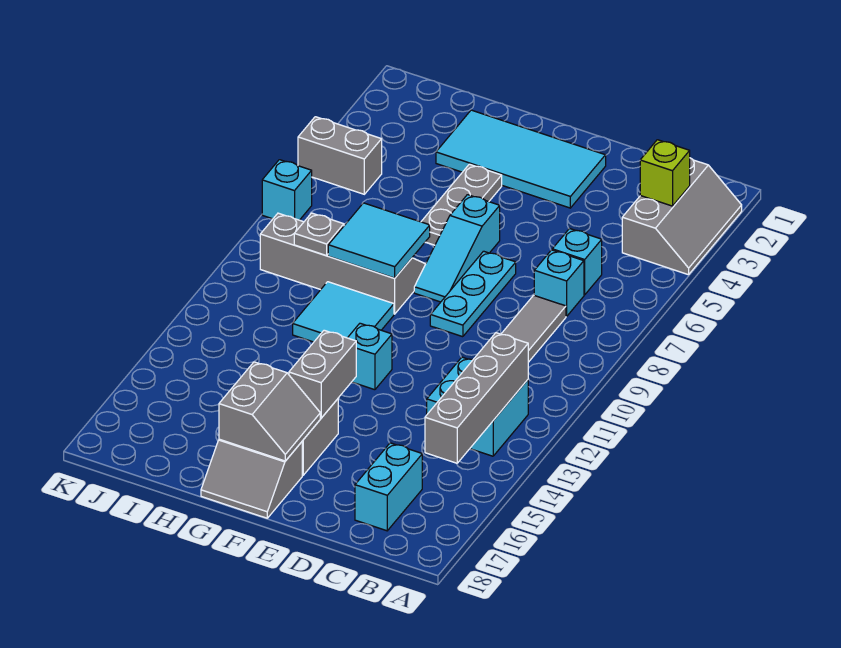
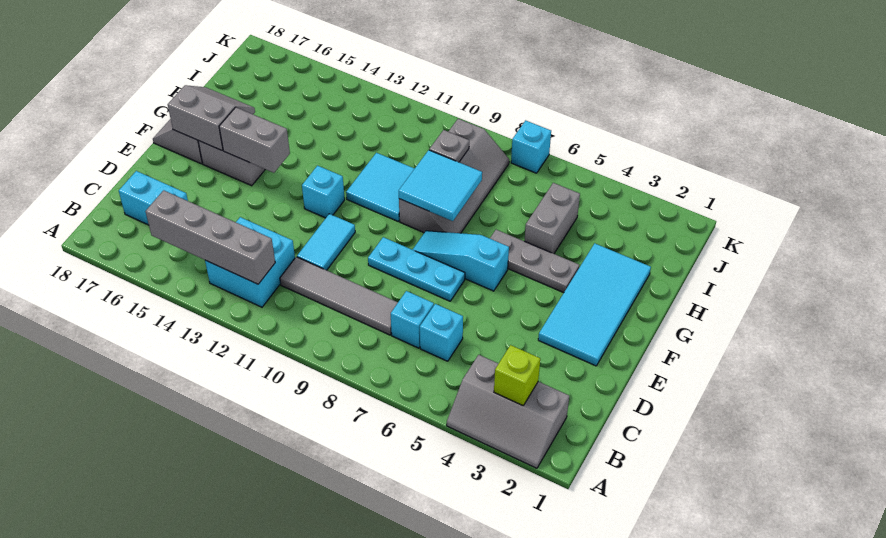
none -> cyan tile D11:E11 level 1
grey slope F16:G17 level 2 top G -> grey slope F16:G17 level 2 top F
grey brick J5:K5 level 1 -> grey brick H5:I5 level 1

